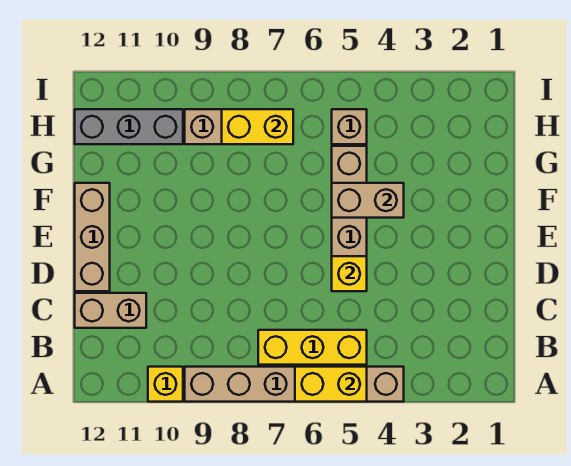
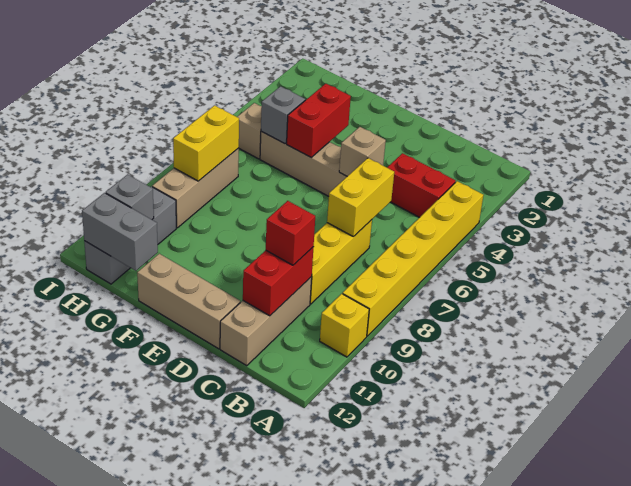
tan brick A4:A9 level 1 -> yellow brick A4:A9 level 1
yellow brick A5:A6 level 2 -> yellow brick C6:C7 level 2
none -> red brick B4:C4 level 1
yellow brick B5:B7 level 1 -> yellow brick C7:C9 level 1
none -> red brick C10:C11 level 2
none -> red brick C10 level 3
tan brick C11:C12 level 1 -> tan brick C10:C12 level 1
yellow brick D5 level 2 -> tan brick D5 level 2
tan brick F4:F5 level 2 -> red brick F4:F5 level 2
none -> grey brick G5 level 2
none -> grey brick G12:H12 level 2
none -> grey brick H11 level 2

